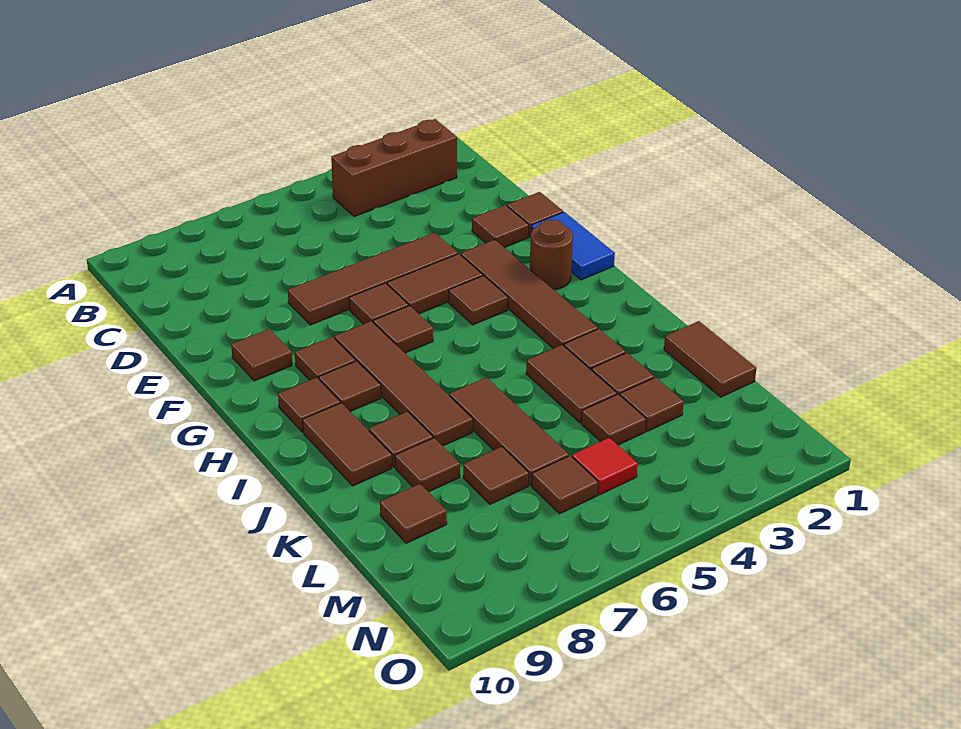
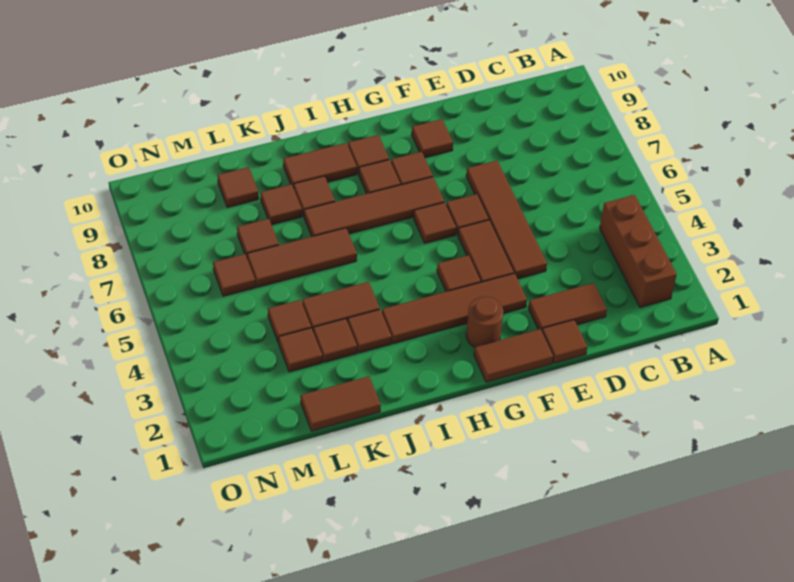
brown tile E2 level 1 -> brown tile D2:E2 level 1
blue tile F1:G1 level 1 -> brown tile F1:G1 level 1
red tile M5 level 1 -> none

